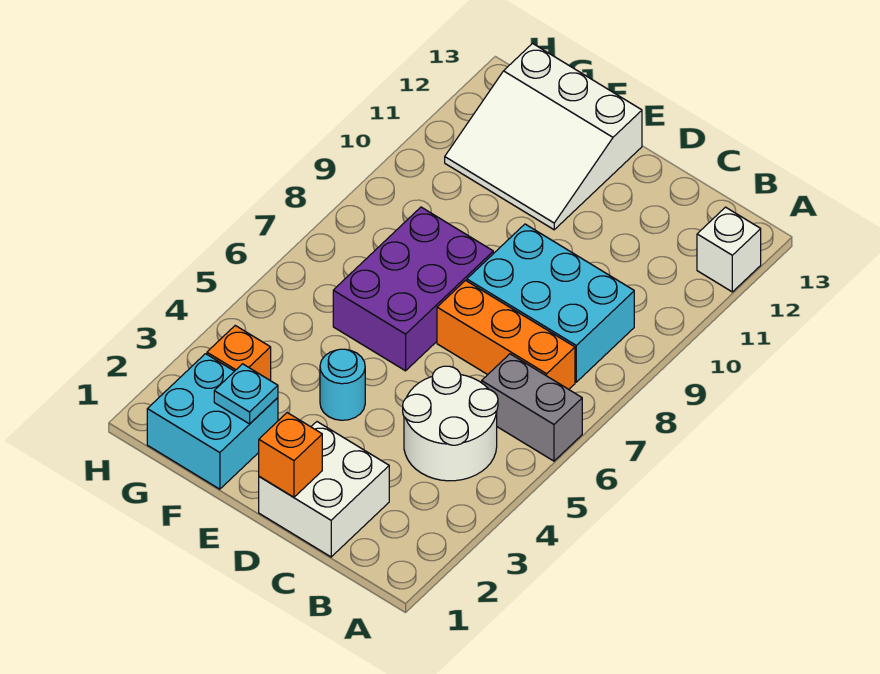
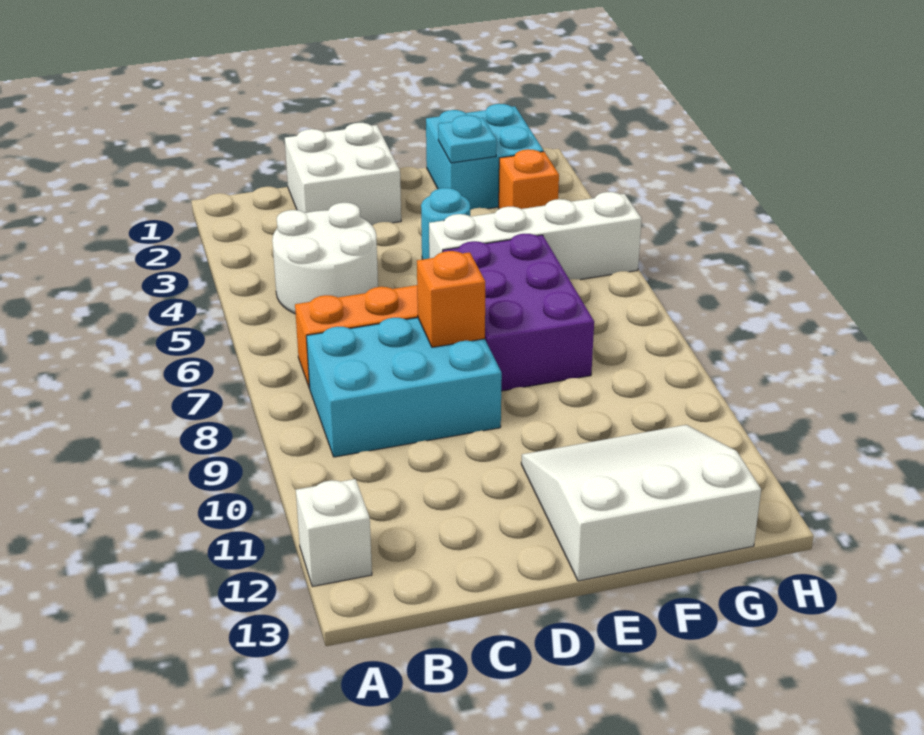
grey brick A6:B6 level 1 -> none
orange brick D1 level 2 -> orange brick D8 level 2
none -> white brick E5:H5 level 1

